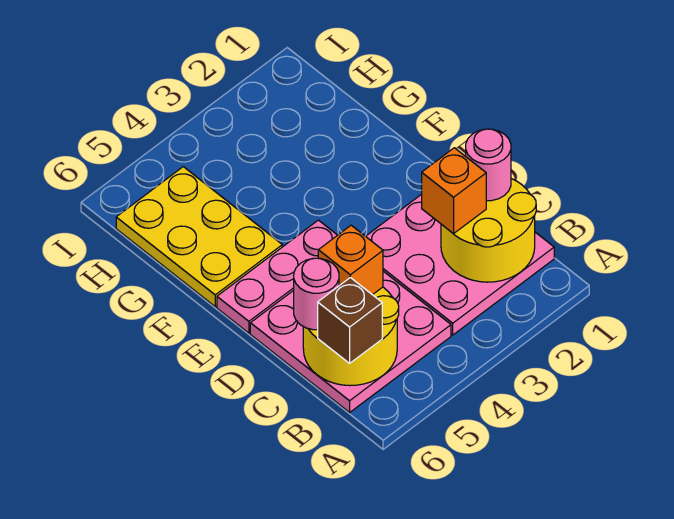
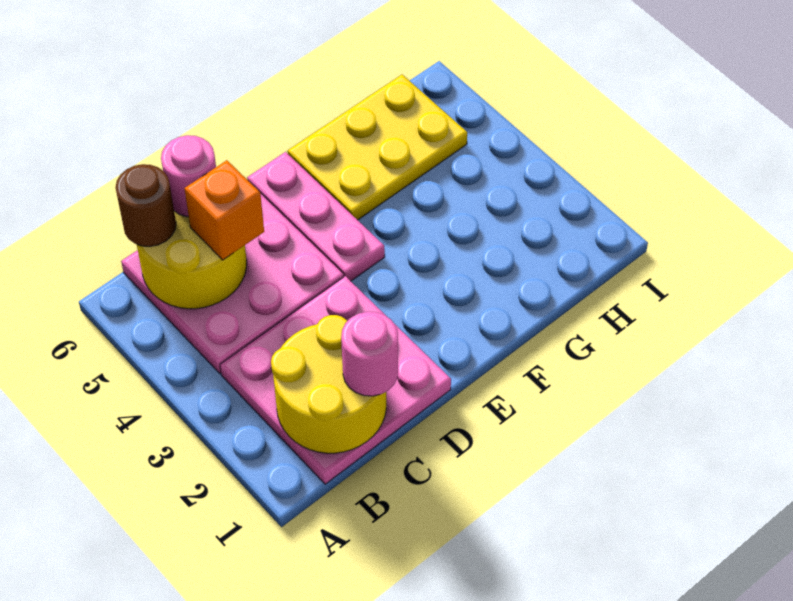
brown brick B6 level 3 -> brown round brick B6 level 3
orange brick C2 level 3 -> none

